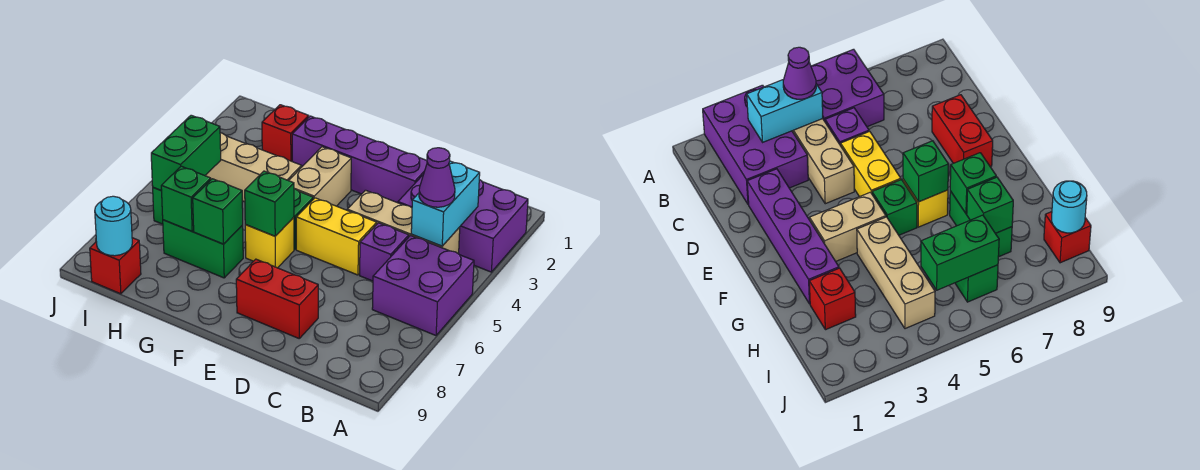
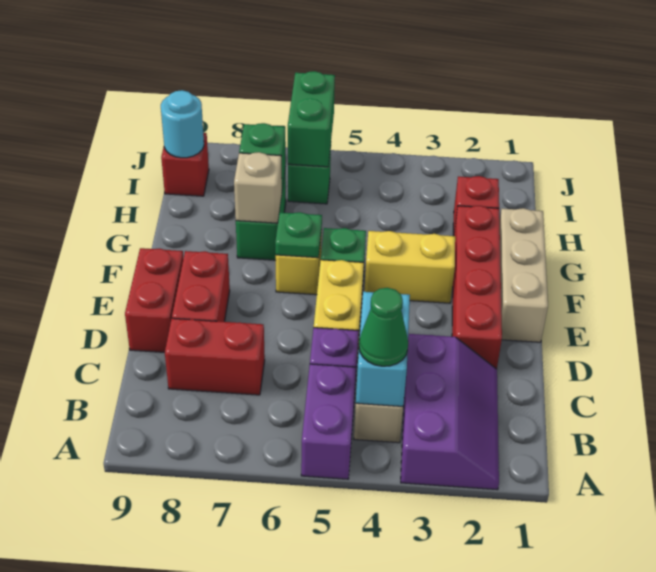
purple brick A2:C3 level 1 -> purple slope A2:C3 level 1 top 3
purple brick A5:B6 level 1 -> purple brick A5:B5 level 1
cyan brick B3:B4 level 2 -> cyan brick B4:C4 level 2
purple cone B4 level 3 -> green cone B4 level 3
none -> red brick C7:C8 level 1
purple brick D2:G2 level 1 -> red brick D2:G2 level 1
none -> red brick D9:E9 level 1
tan brick F3:F4 level 1 -> yellow brick F3:F4 level 1
green brick F6 level 2 -> green plate F6 level 2
tan brick G4:I4 level 1 -> tan brick E1:G1 level 1
green brick G7 level 2 -> tan brick G7 level 2
green brick I5:I6 level 2 -> green brick I6:J6 level 2

